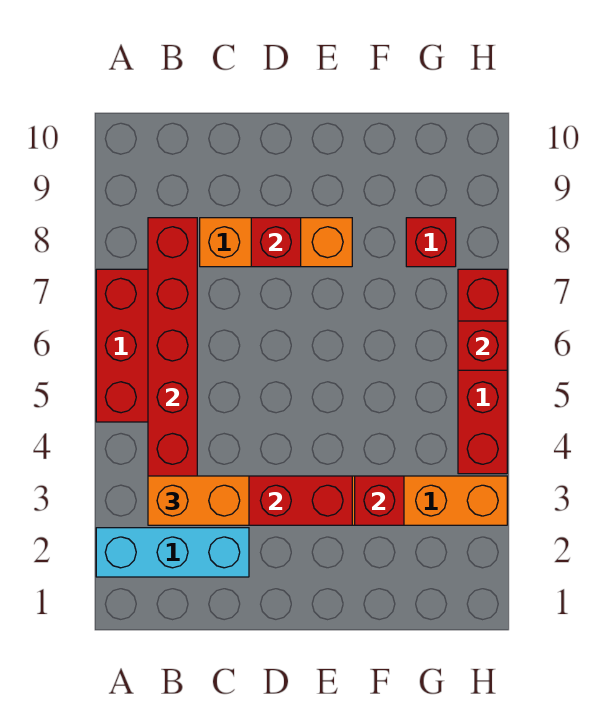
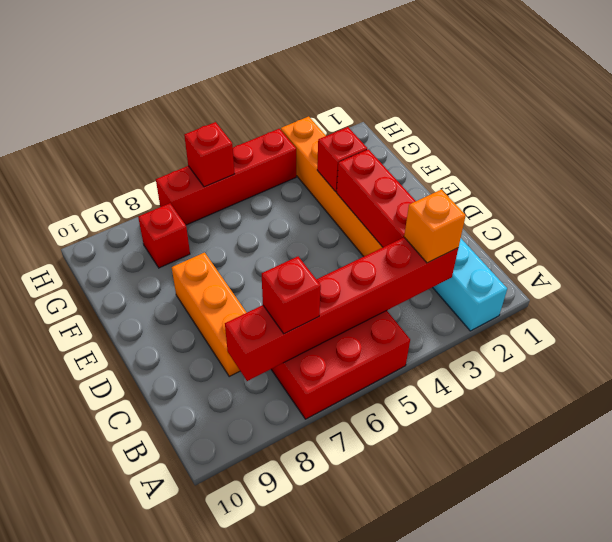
orange brick B3:C3 level 3 -> orange brick B3 level 3
red brick D8 level 2 -> red brick B7 level 3

